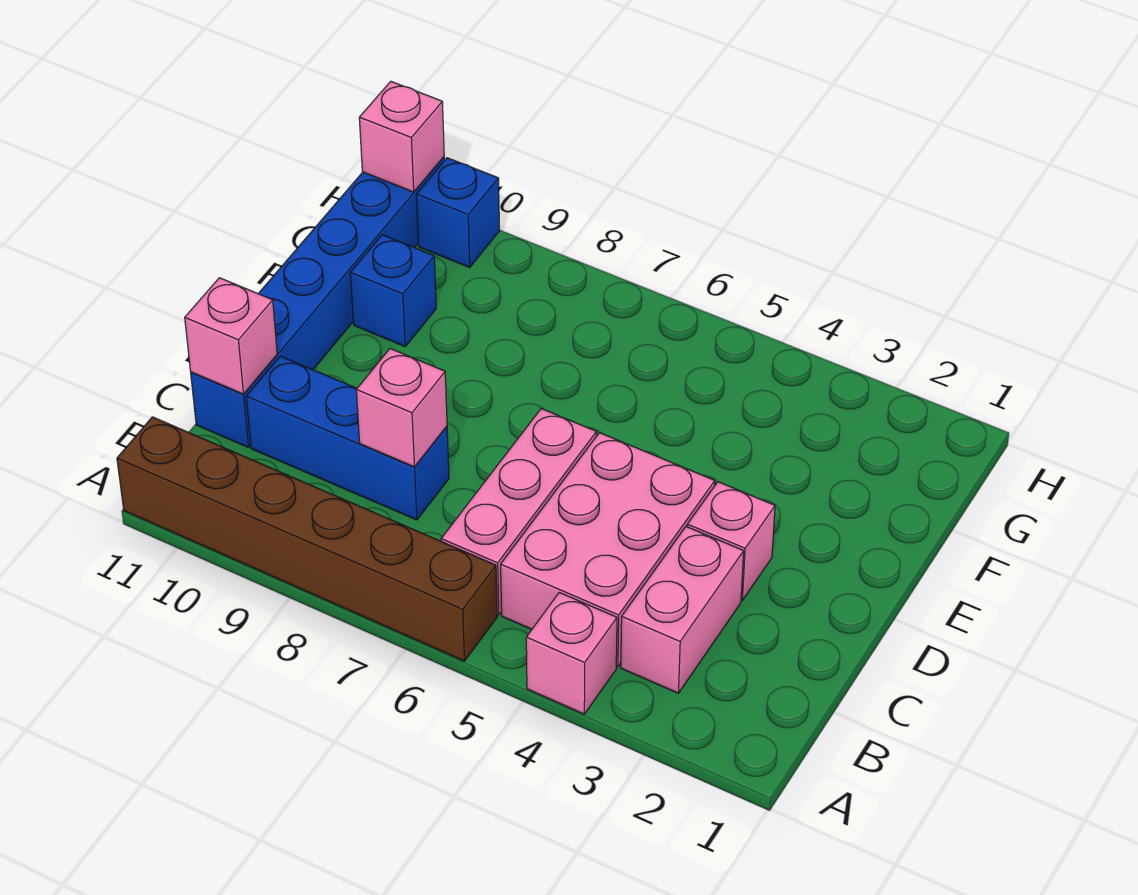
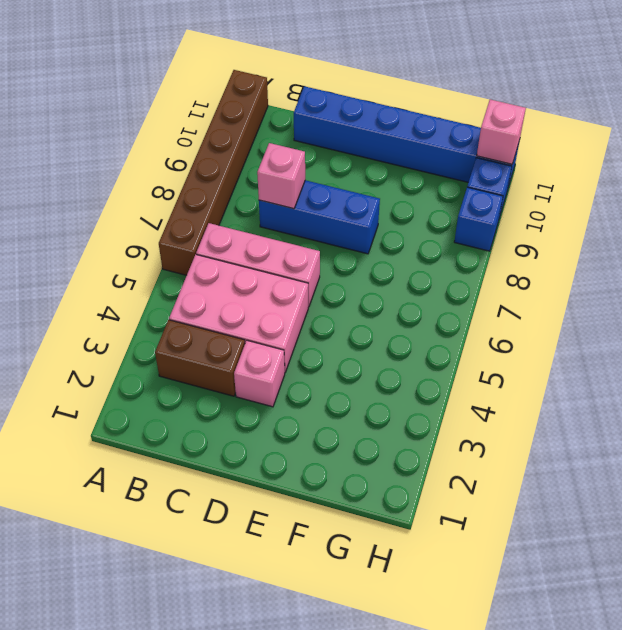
pink brick A4 level 1 -> none
pink brick B3:C3 level 1 -> brown brick B3:C3 level 1
blue brick C8:C10 level 1 -> blue brick C8:E8 level 1
pink brick C11 level 2 -> none
blue brick F10 level 1 -> blue brick H9 level 1

